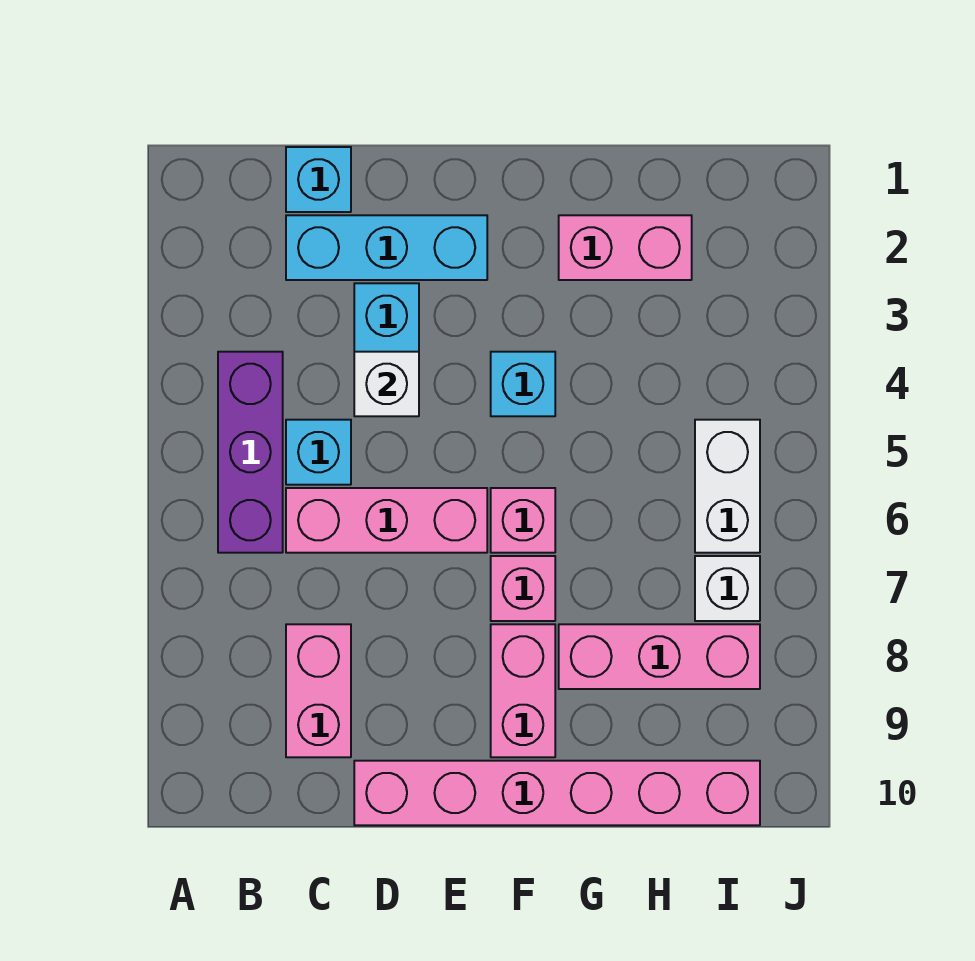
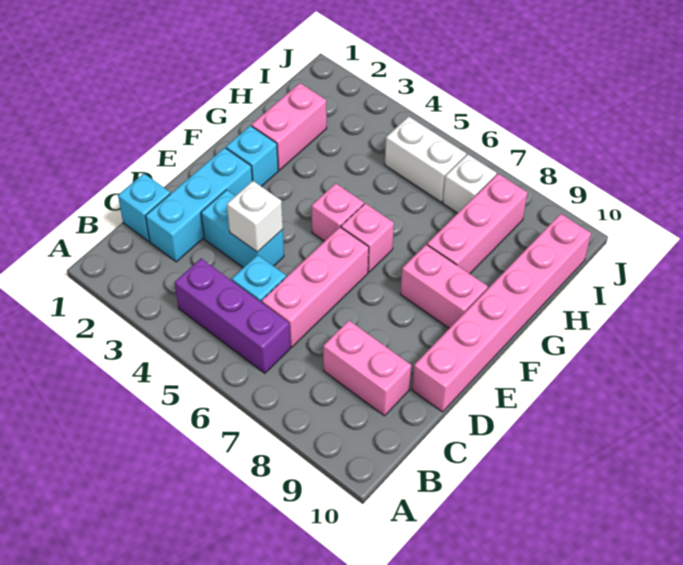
cyan brick F4 level 1 -> cyan brick F2 level 1
pink brick F7 level 1 -> pink brick F5 level 1

